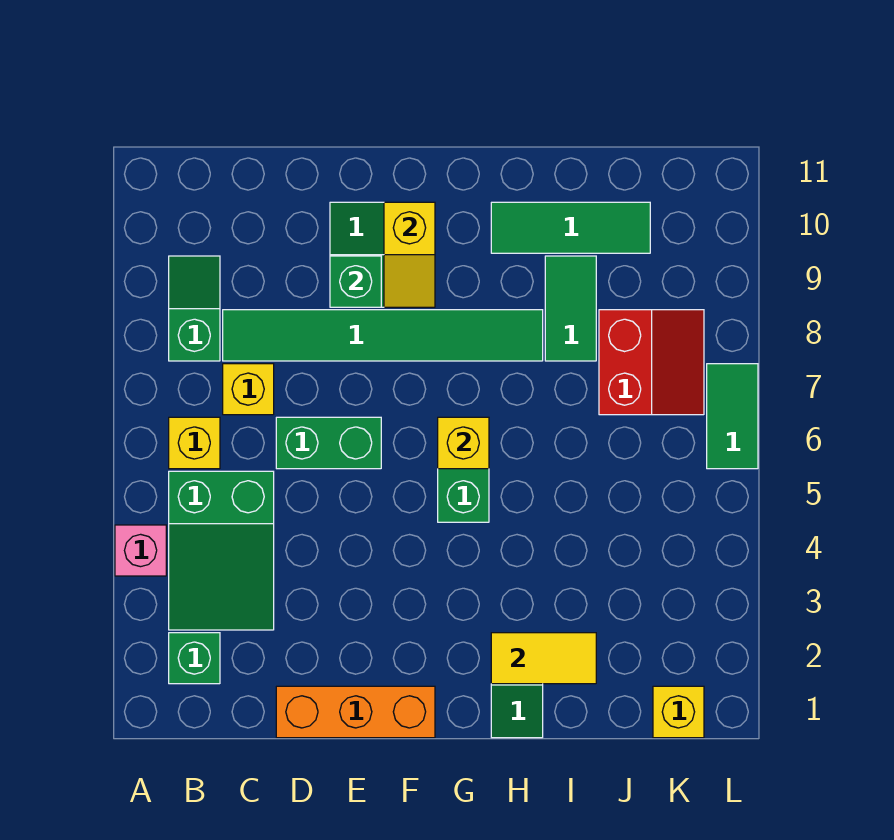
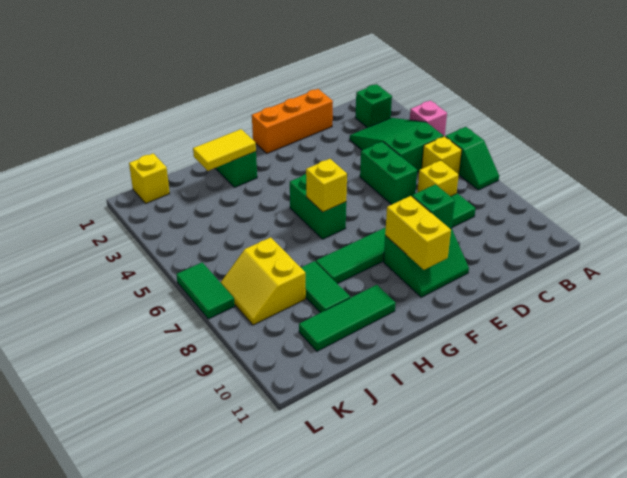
green slope B8:B9 level 1 top 8 -> green slope A6:A7 level 1 top 6
green brick D6:E6 level 1 -> green brick D5:D6 level 1
yellow slope F9:F10 level 2 top 10 -> yellow brick F9:F10 level 2
red slope J7:K8 level 1 top J -> yellow slope J7:K8 level 1 top J

